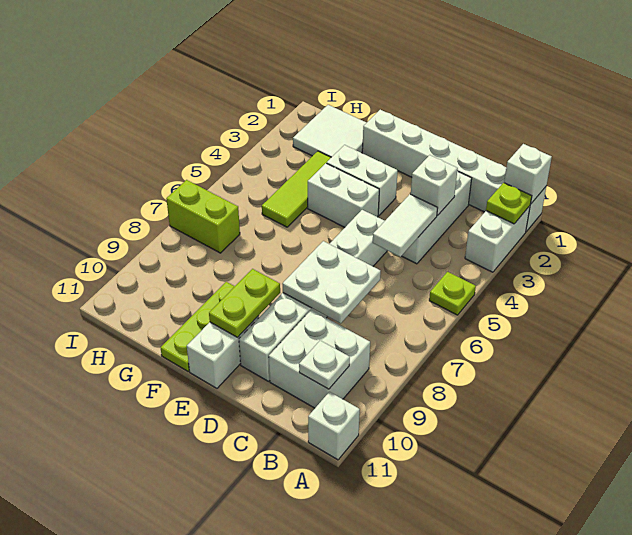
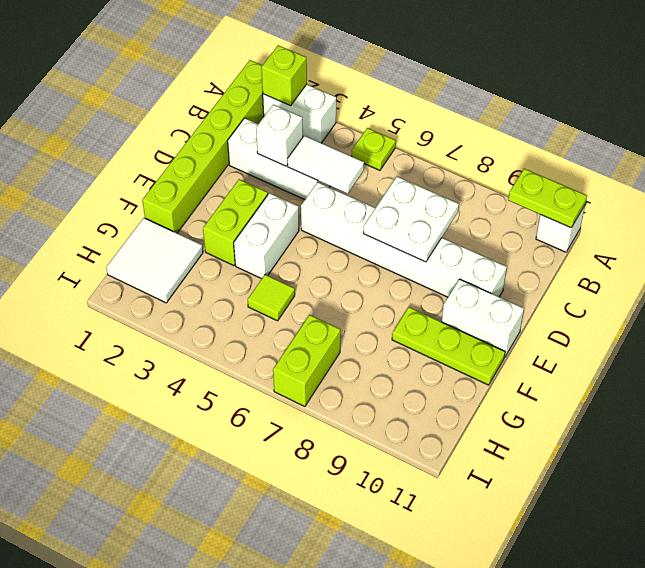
white brick A1:F1 level 1 -> lime brick A1:F1 level 1
white brick A1 level 2 -> none
lime plate A2 level 2 -> lime brick A2 level 2
white brick B9:C10 level 1 -> none
white plate B10 level 2 -> none
white brick E3:F3 level 1 -> lime brick E3:F3 level 1
lime plate E9:E10 level 2 -> lime plate A10:A11 level 2
lime tile G3:G5 level 1 -> lime tile G5 level 1

